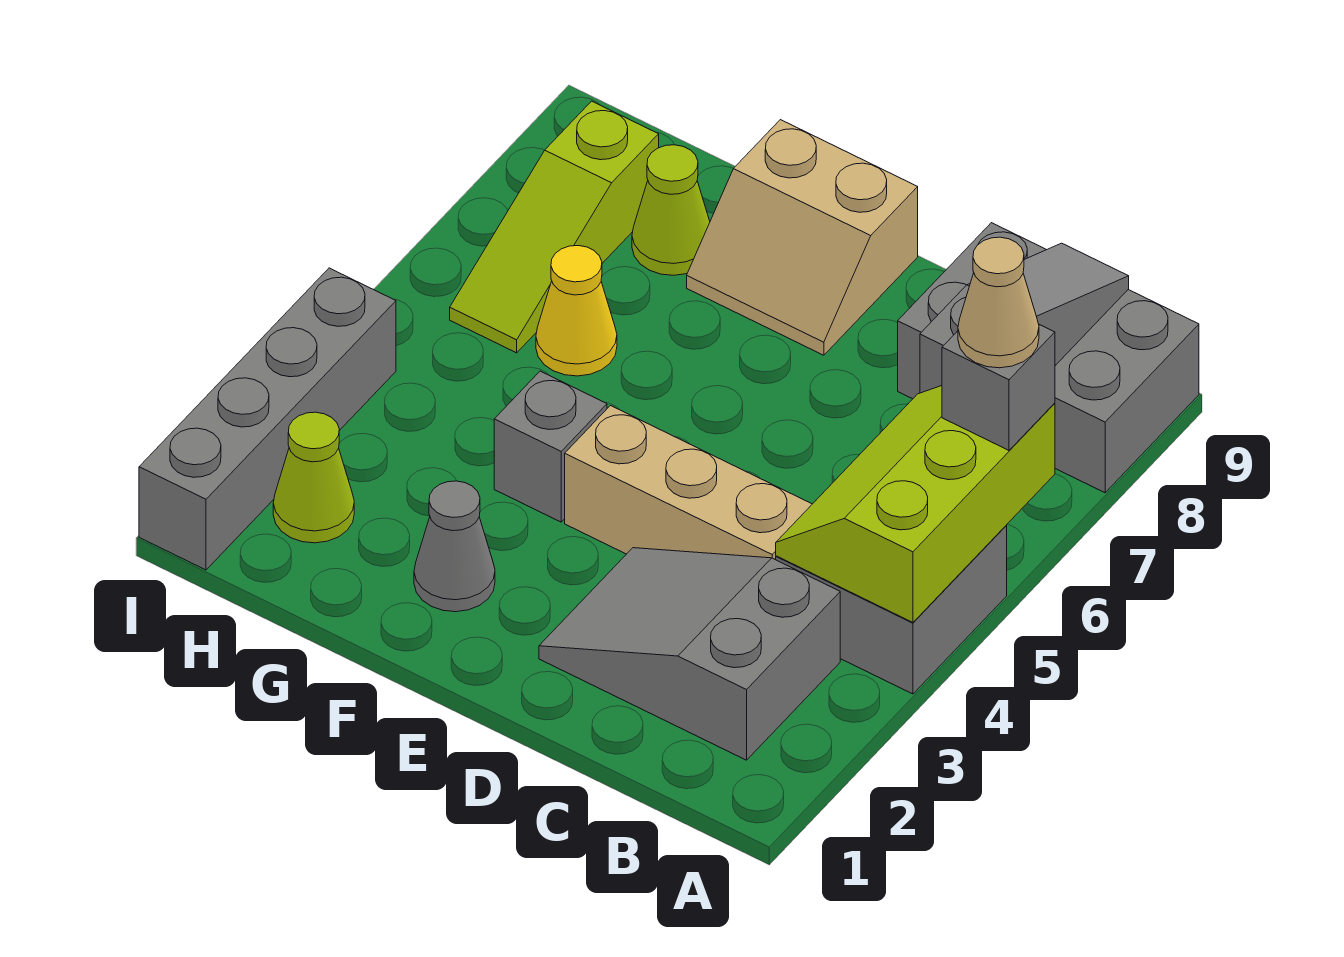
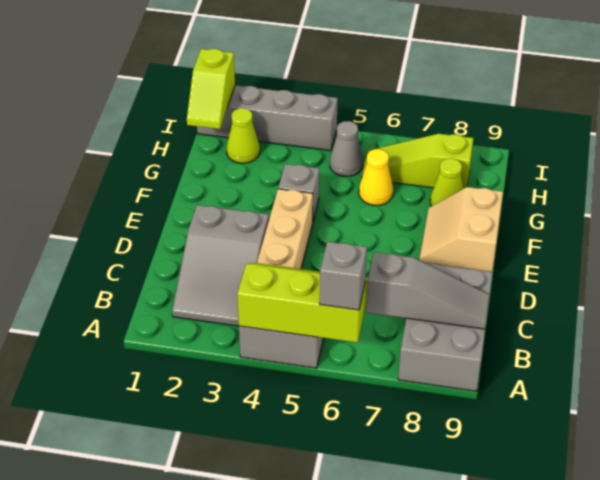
tan cone A6 level 4 -> none
grey slope B2:D3 level 1 top B -> grey slope B2:D3 level 1 top D
grey cone F2 level 1 -> grey cone H5 level 1
none -> lime slope H1:I1 level 2 top I

